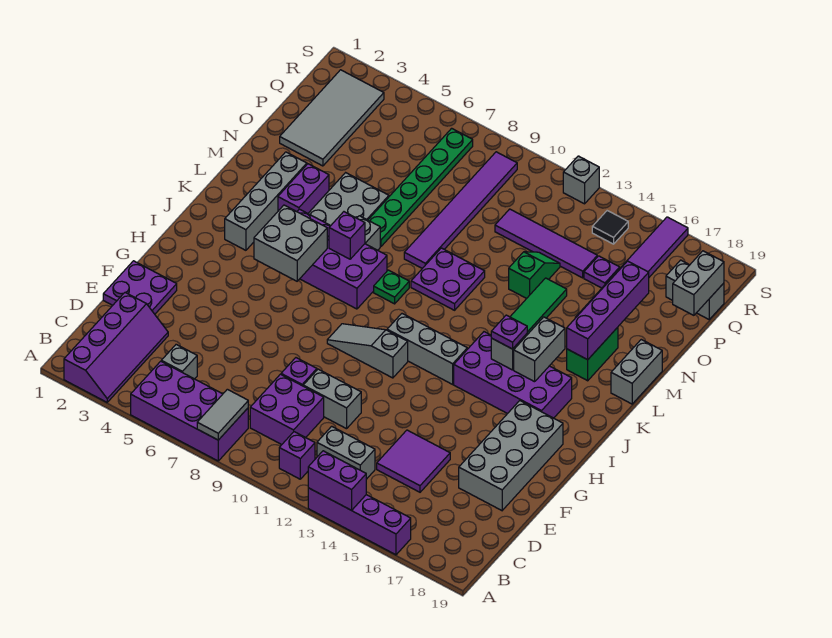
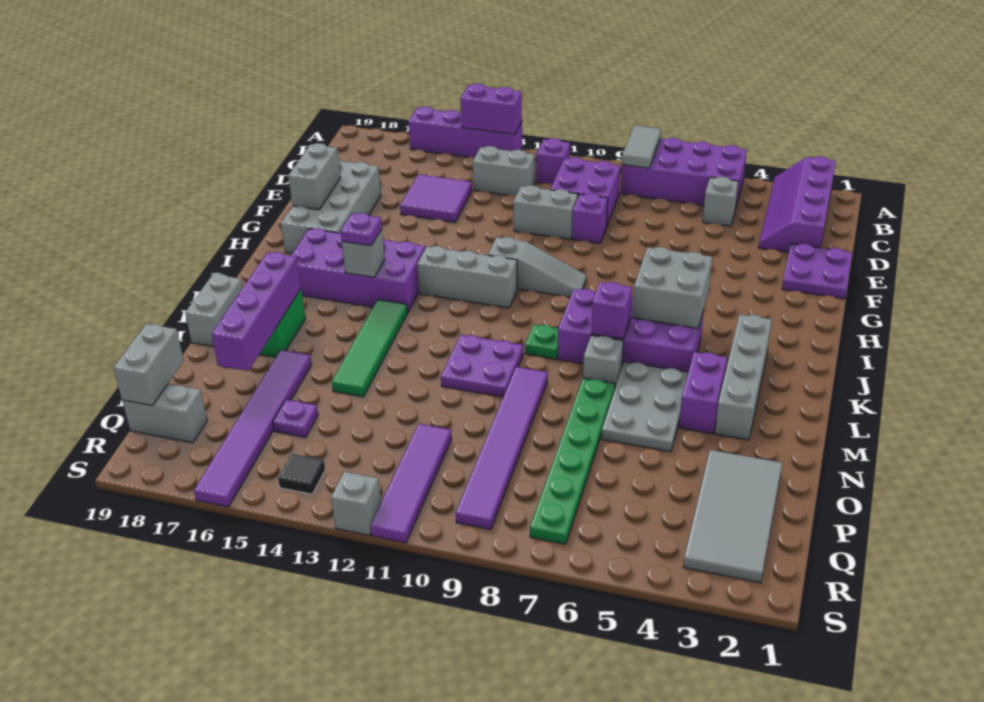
grey brick J16:K16 level 2 -> grey brick F18:G18 level 2
green slope N13:O13 level 1 top N -> none
purple tile P11:P14 level 1 -> purple tile P11:S11 level 1

